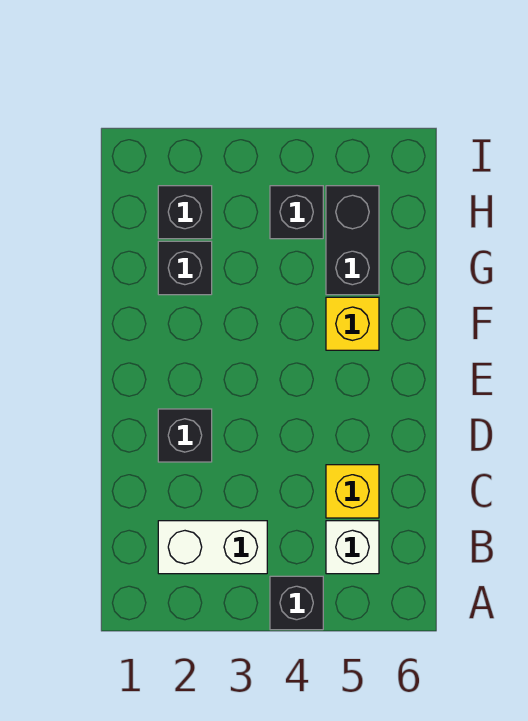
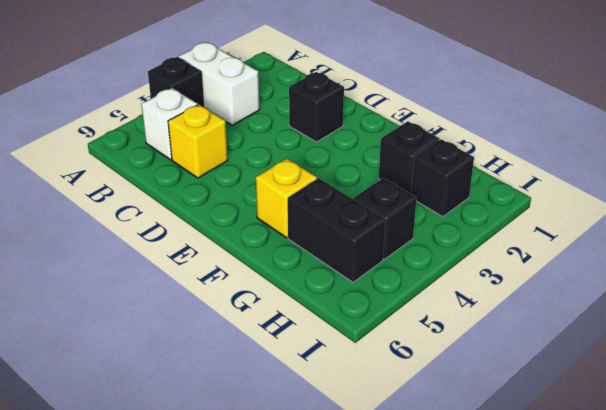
white brick B2:B3 level 1 -> white brick A3:B3 level 1

